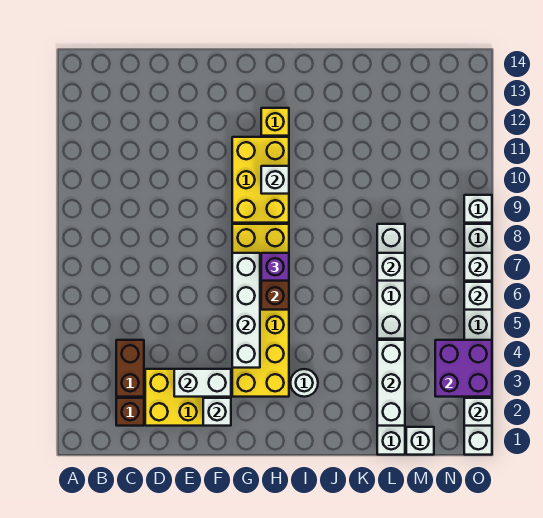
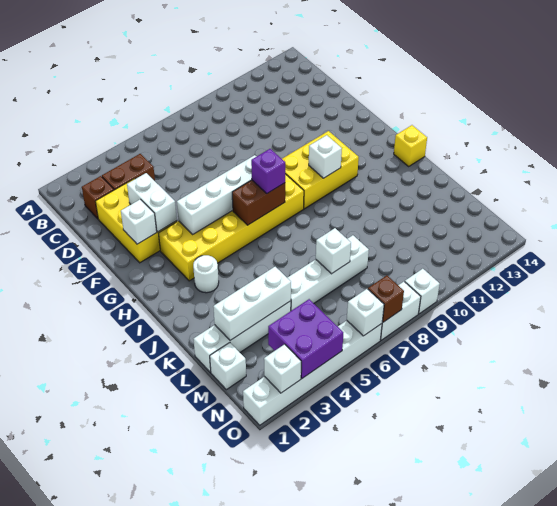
yellow brick H12 level 1 -> yellow brick I14 level 1
white brick O7 level 2 -> brown brick O7 level 2

